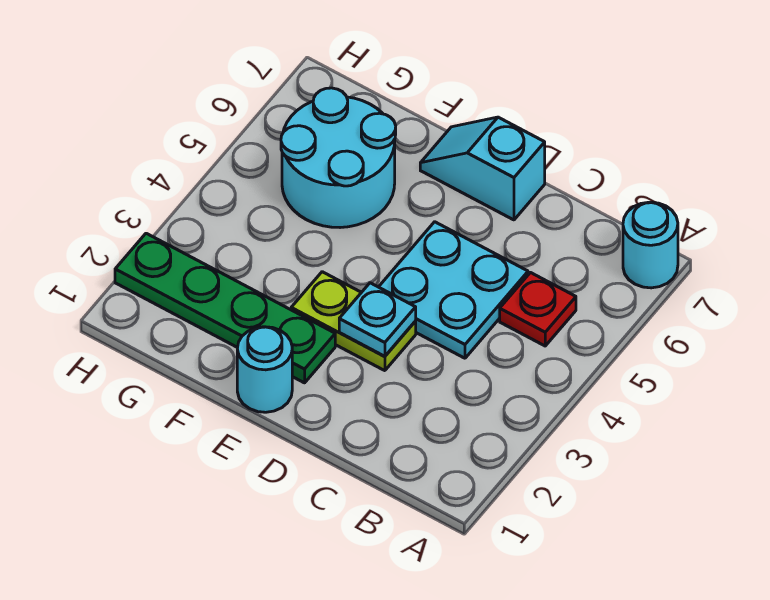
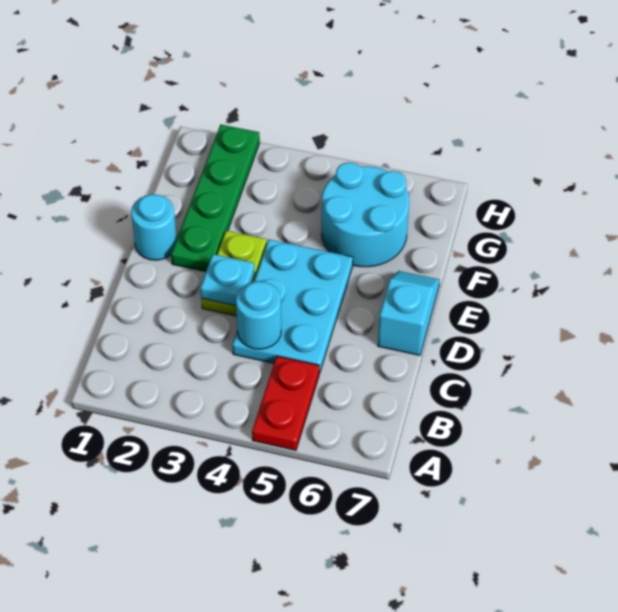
cyan round brick A7 level 1 -> cyan round brick C4 level 2
red plate B5 level 1 -> red plate A5:B5 level 1
cyan plate C4:D5 level 1 -> cyan plate C4:E5 level 1

